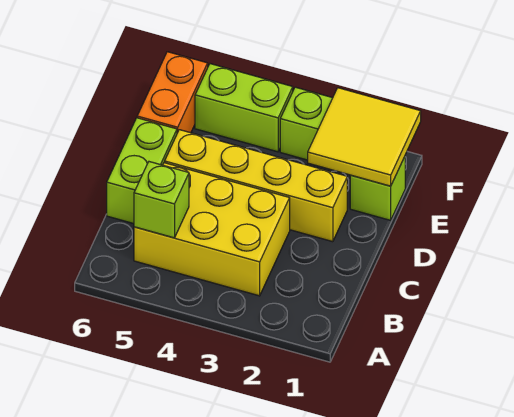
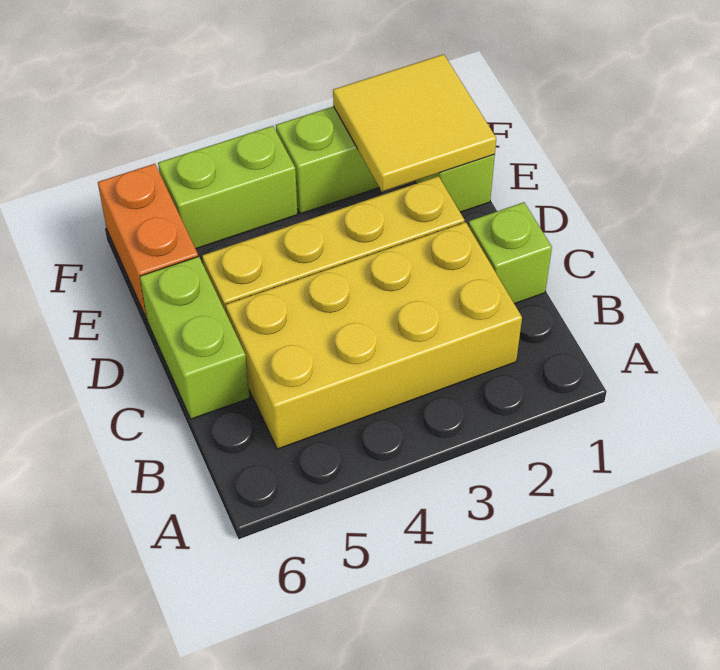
yellow brick B3:C5 level 1 -> yellow brick B2:C5 level 1
lime brick B5 level 2 -> lime brick C1 level 1

